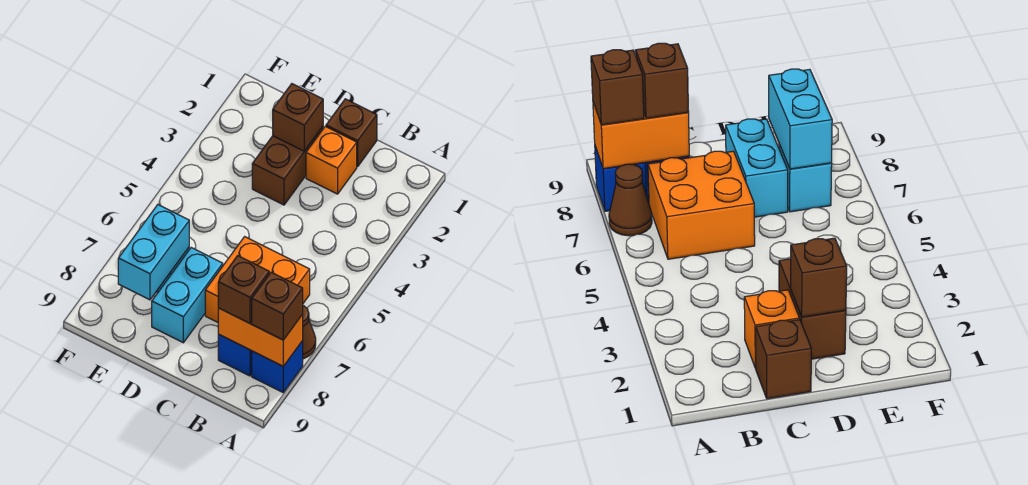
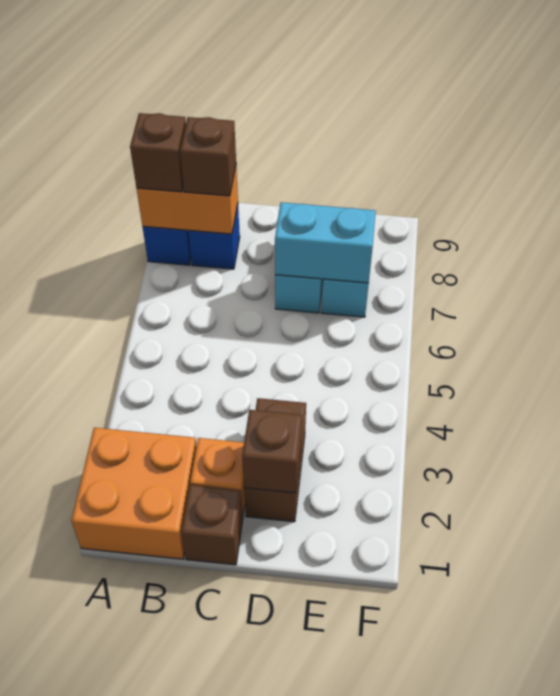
brown cone A7 level 1 -> none
orange brick B6:C7 level 1 -> orange brick A1:B2 level 1
cyan brick E7:E8 level 2 -> cyan brick D7:E7 level 2

